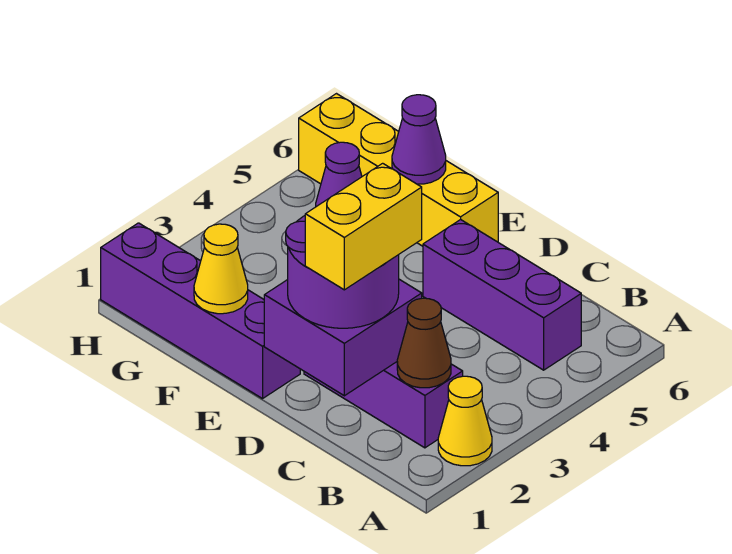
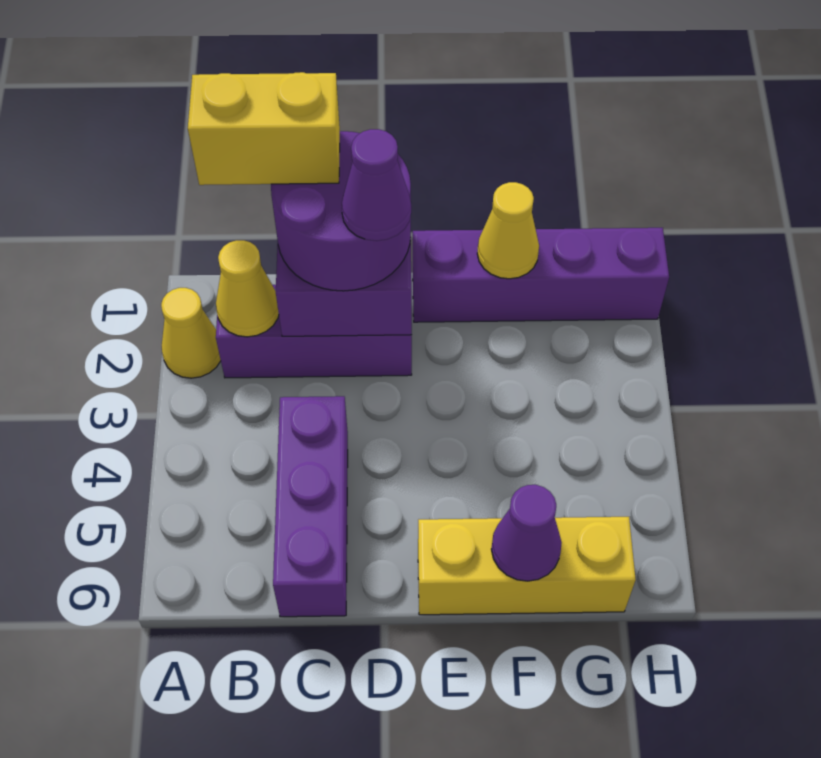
brown cone B2 level 2 -> yellow cone B2 level 2
purple brick B5:D5 level 1 -> purple brick C4:C6 level 1
yellow brick C1:C2 level 4 -> yellow brick B1:C1 level 4
yellow brick E6:H6 level 1 -> yellow brick E6:G6 level 1

